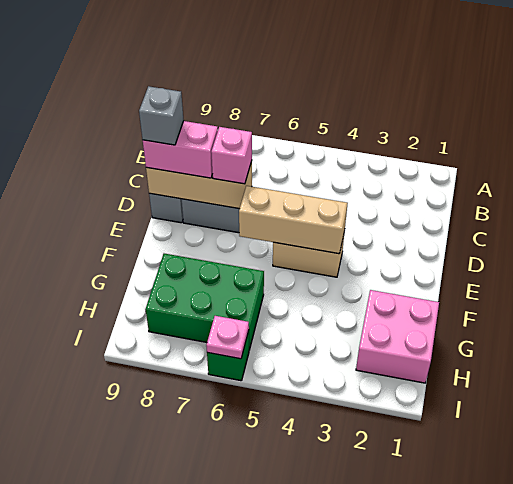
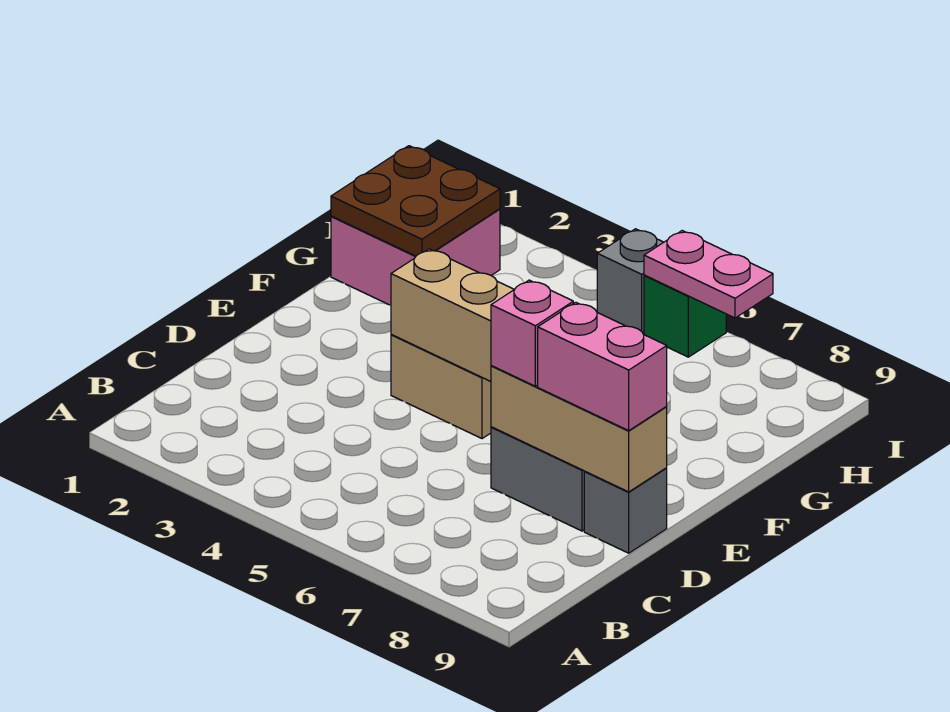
grey brick D9 level 4 -> grey brick I5 level 1
none -> brown plate G1:H2 level 2
green brick G6:H8 level 1 -> none
pink plate I6 level 2 -> pink plate I6:I7 level 2

